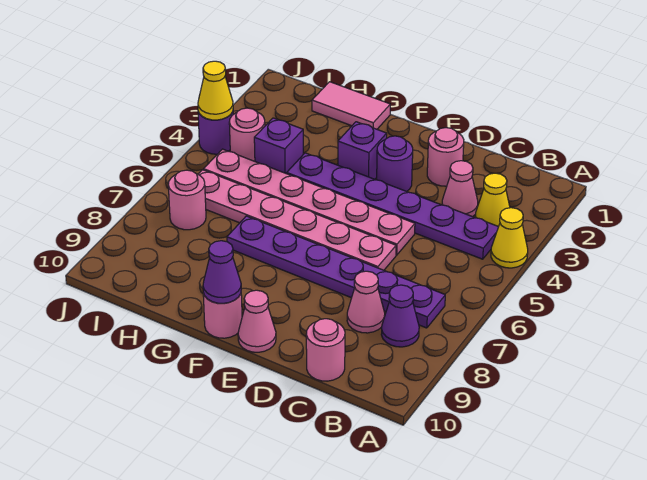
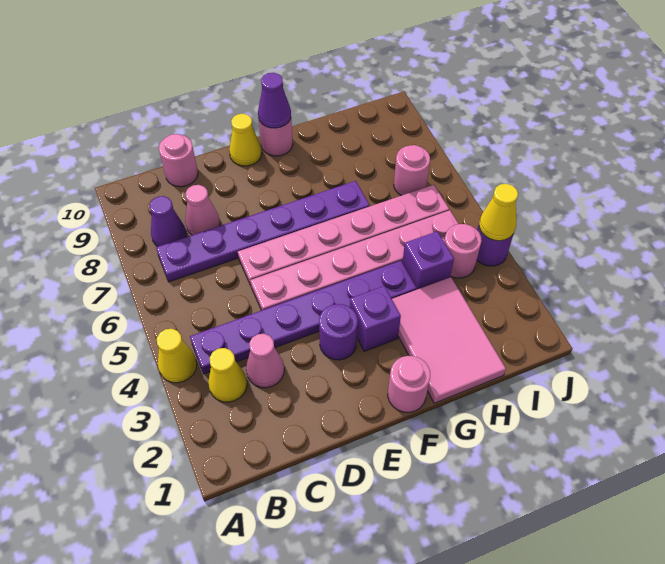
pink round brick D2 level 1 -> pink round brick F1 level 1
pink cone E10 level 1 -> yellow cone E10 level 1
pink tile G1:H1 level 1 -> pink tile G1:H3 level 1

